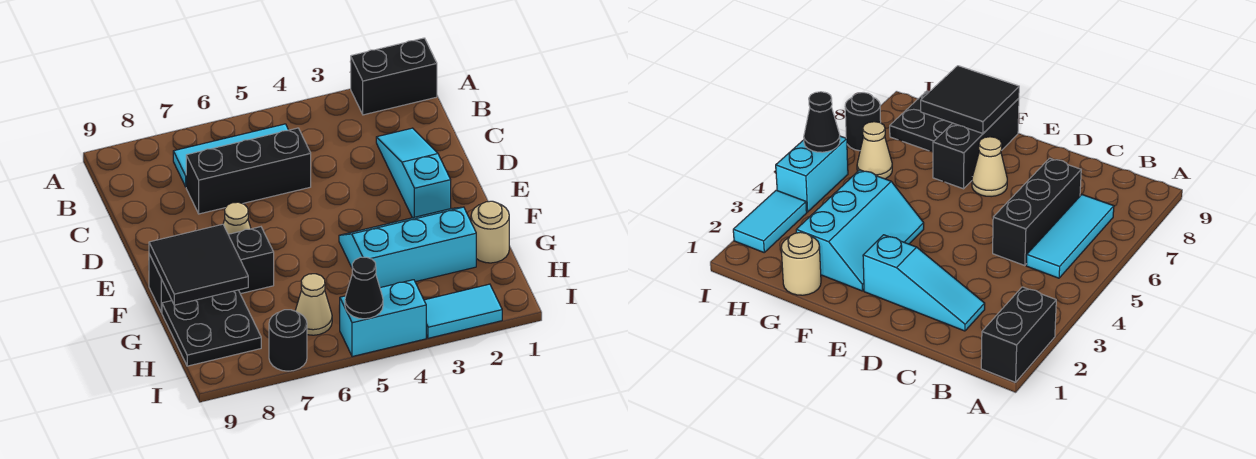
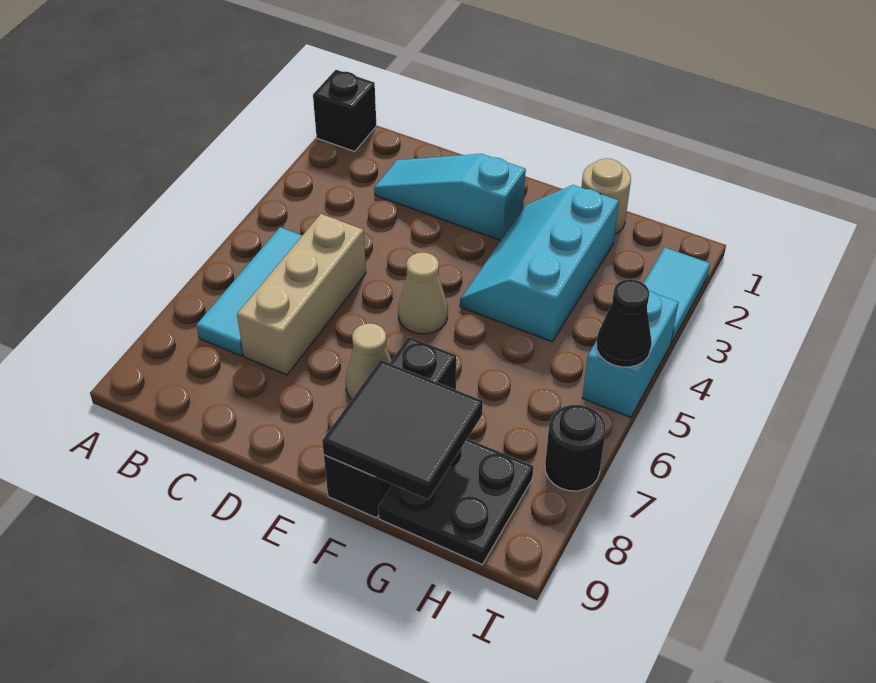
black brick A1:A2 level 1 -> black brick A1 level 1
black brick C5:C7 level 1 -> tan brick C5:C7 level 1
tan cone H6 level 1 -> tan cone E5 level 1

